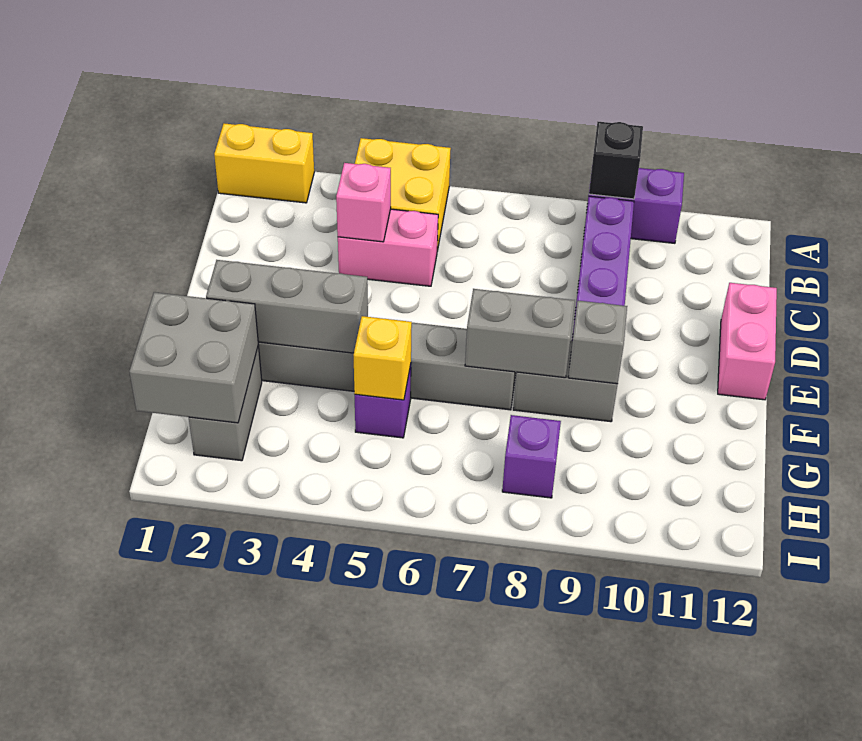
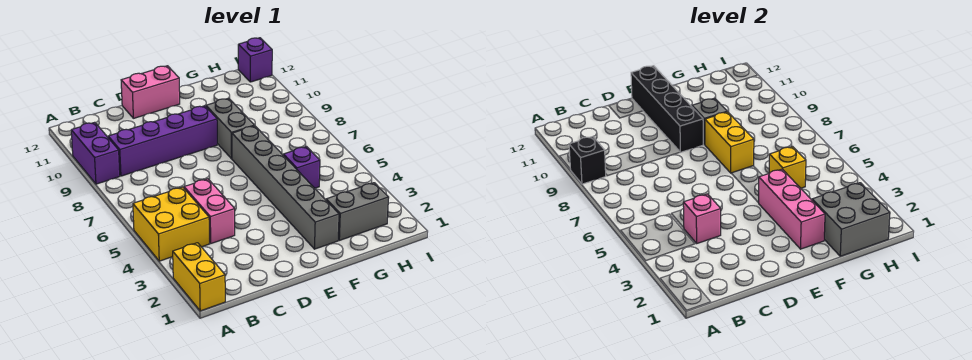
none -> black brick E9:E12 level 2
grey brick F2:F4 level 2 -> pink brick F2:F4 level 2
grey brick F7:F8 level 2 -> yellow brick F7:F8 level 2
purple brick H8 level 1 -> purple brick I12 level 1

